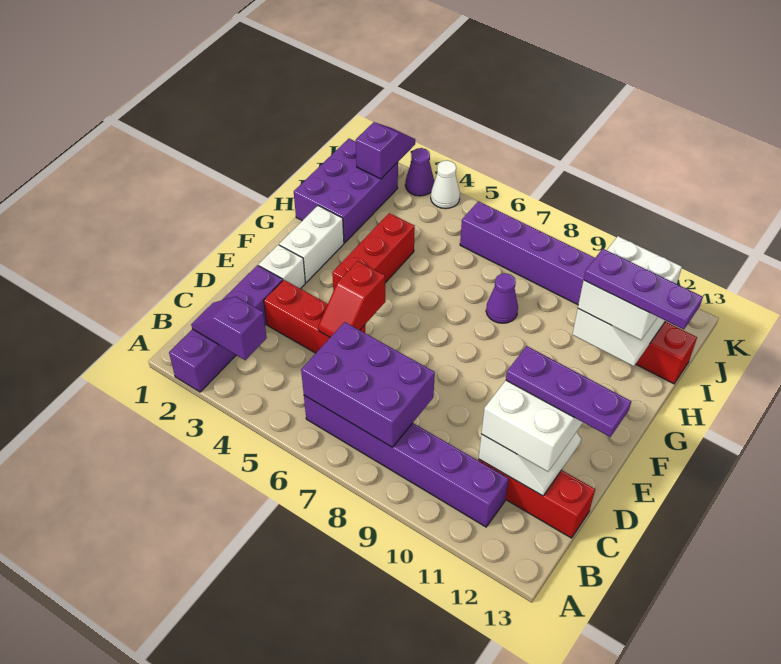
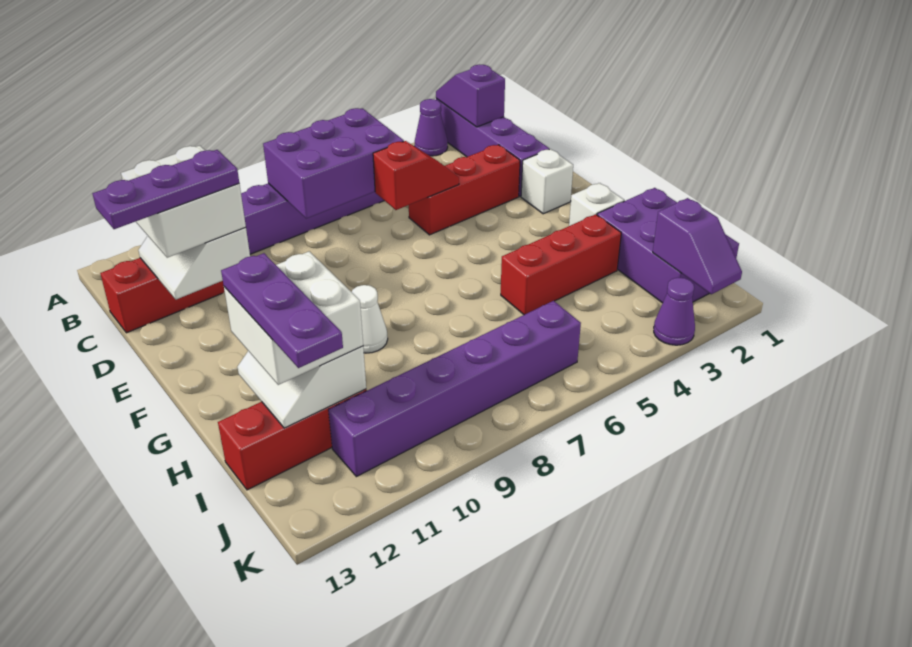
purple slope B2:B3 level 2 top 3 -> purple slope A2:B2 level 2 top B
red slope D5:E5 level 2 top E -> red slope D5:D6 level 2 top 6
white brick F2:G2 level 1 -> white brick G2 level 1
red brick F4:H4 level 1 -> red brick H3:H5 level 1
purple cone H8 level 1 -> purple cone A3 level 1
purple plate H11:H13 level 4 -> purple plate H12:J12 level 4
white cone K4 level 1 -> white cone G9 level 1

